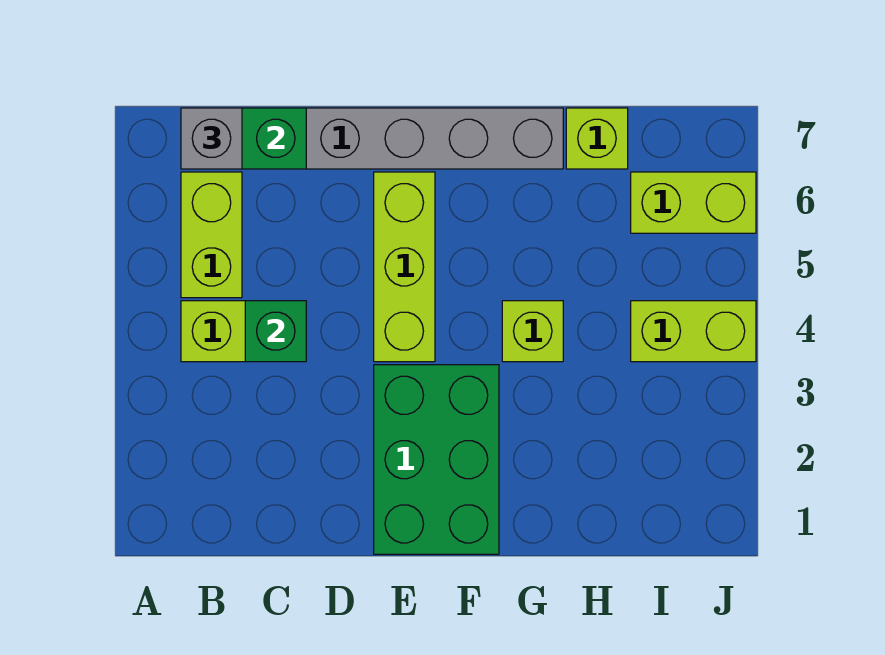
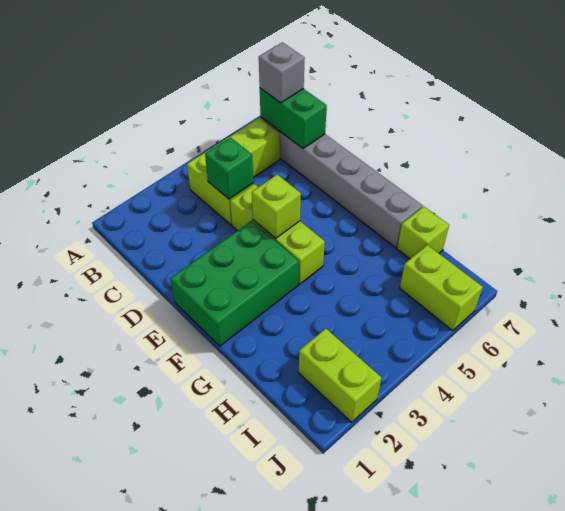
lime brick E4:E6 level 1 -> lime brick D4:F4 level 1
lime brick G4 level 1 -> lime brick E4 level 2
lime brick I4:J4 level 1 -> lime brick I2:J2 level 1

